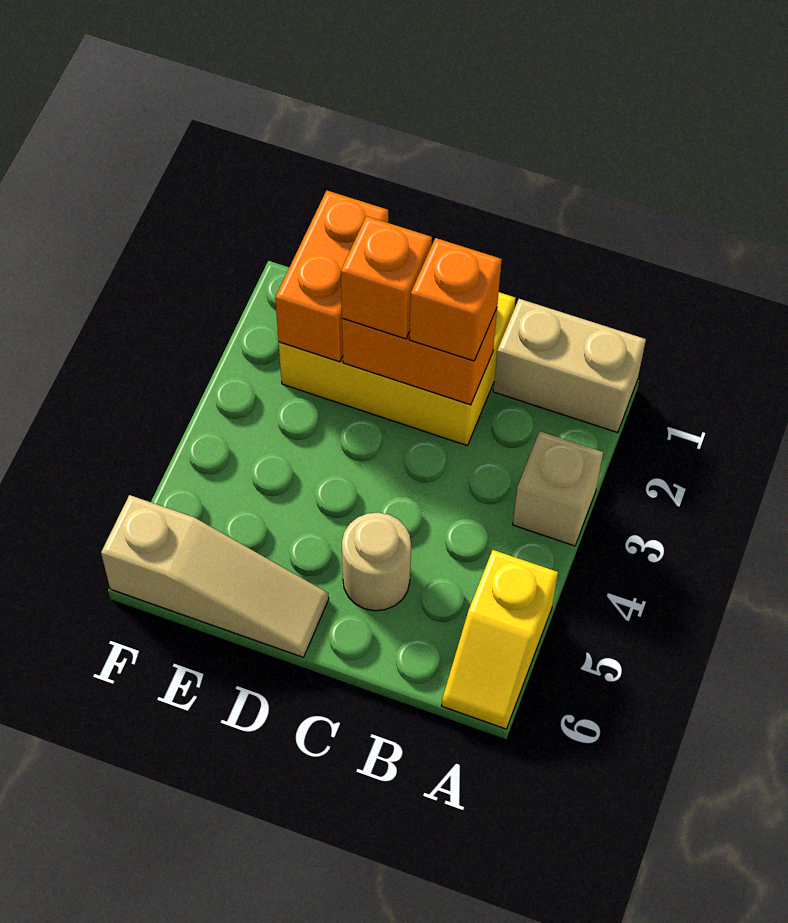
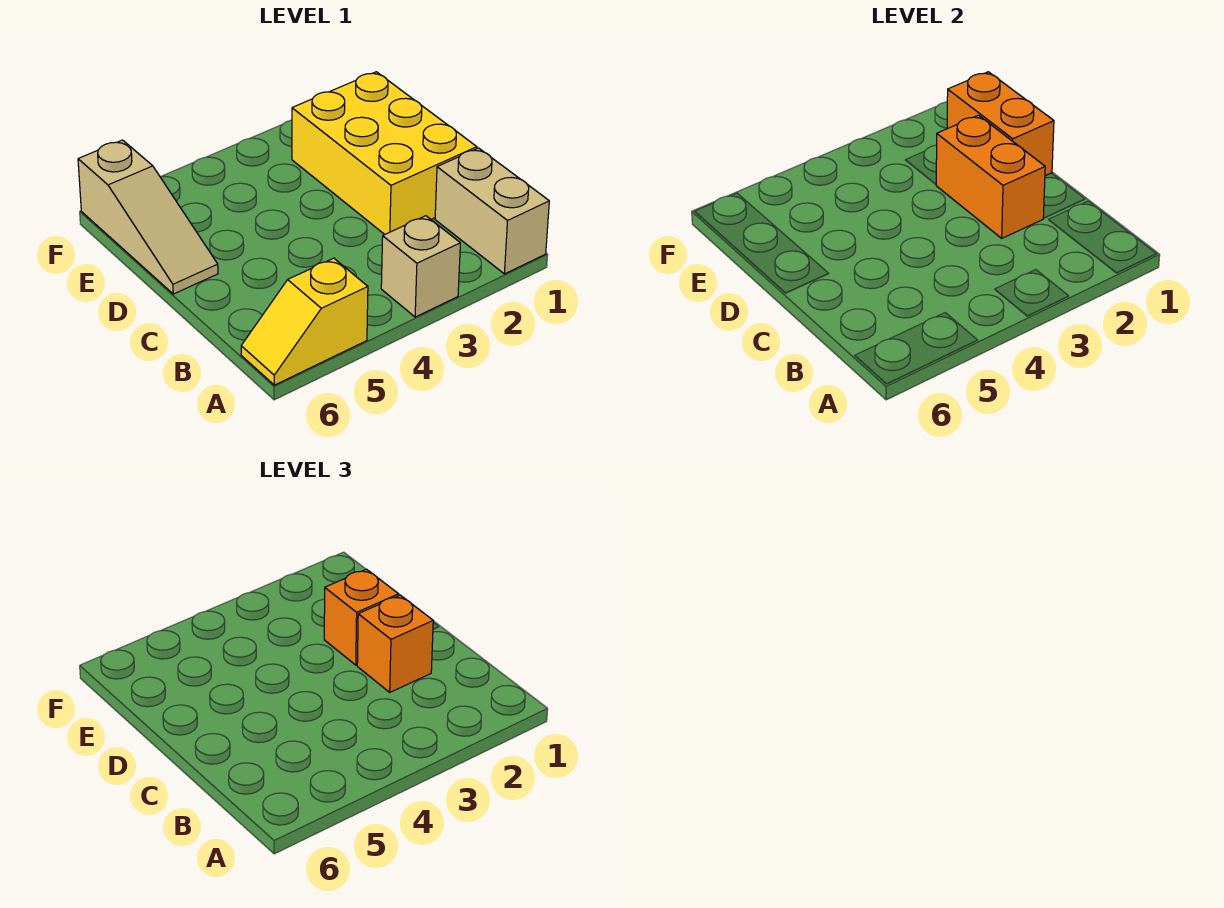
tan round brick C5 level 1 -> none
orange brick E1:E2 level 2 -> orange brick D1:E1 level 2

